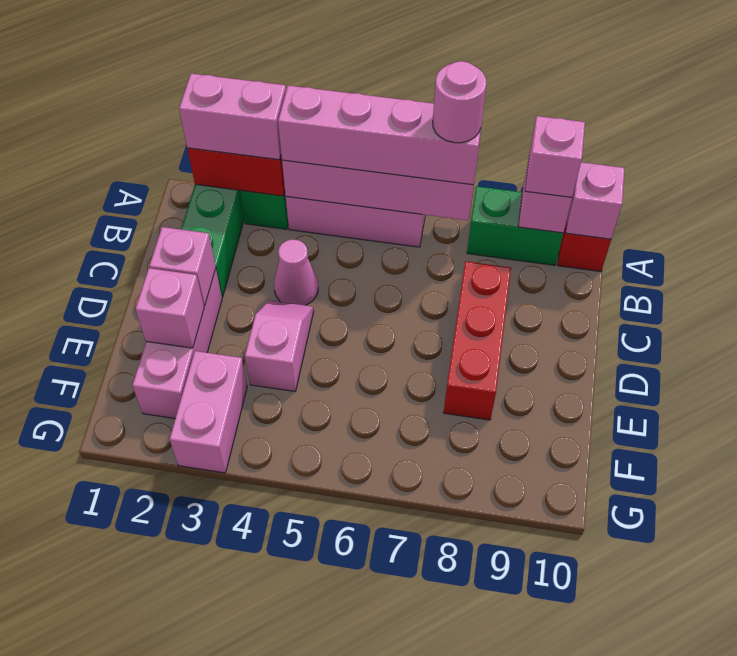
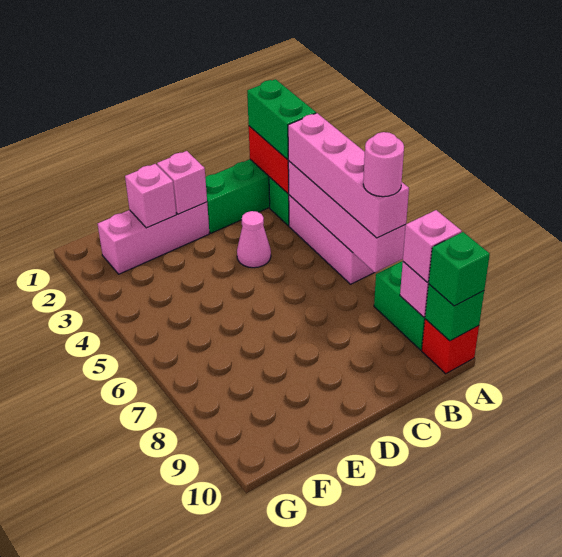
pink brick A2:A3 level 3 -> green brick A2:A3 level 3
pink brick A10 level 2 -> green brick A10 level 2
none -> green brick A10 level 3
red brick C8:E8 level 1 -> none
pink slope D4:E4 level 1 top E -> none
pink brick F3:G3 level 1 -> none

